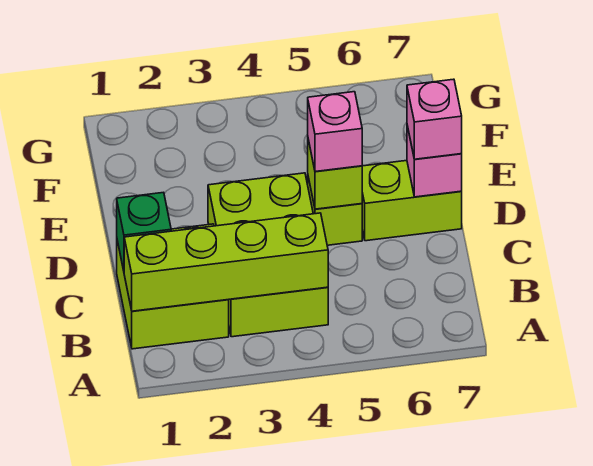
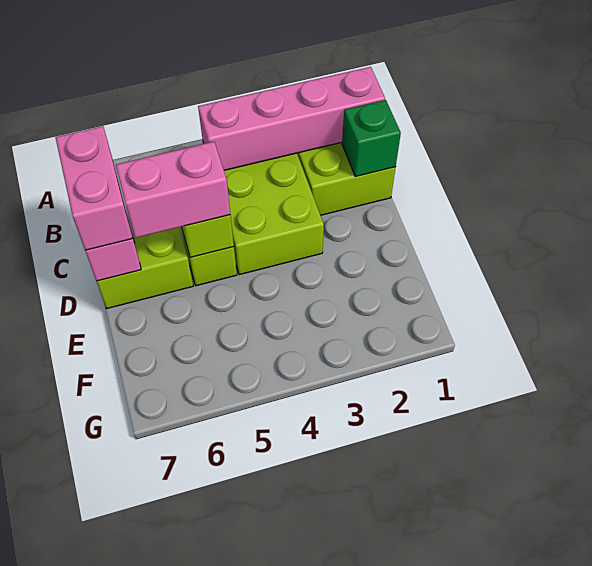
lime brick B1:B4 level 2 -> pink brick B1:B4 level 2
pink brick D5 level 3 -> pink brick D5:D6 level 3
pink brick D7 level 3 -> pink brick C7:D7 level 3

